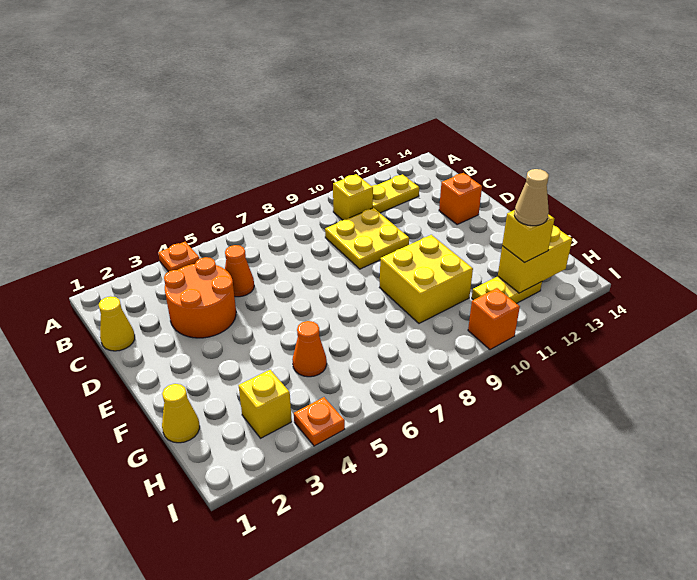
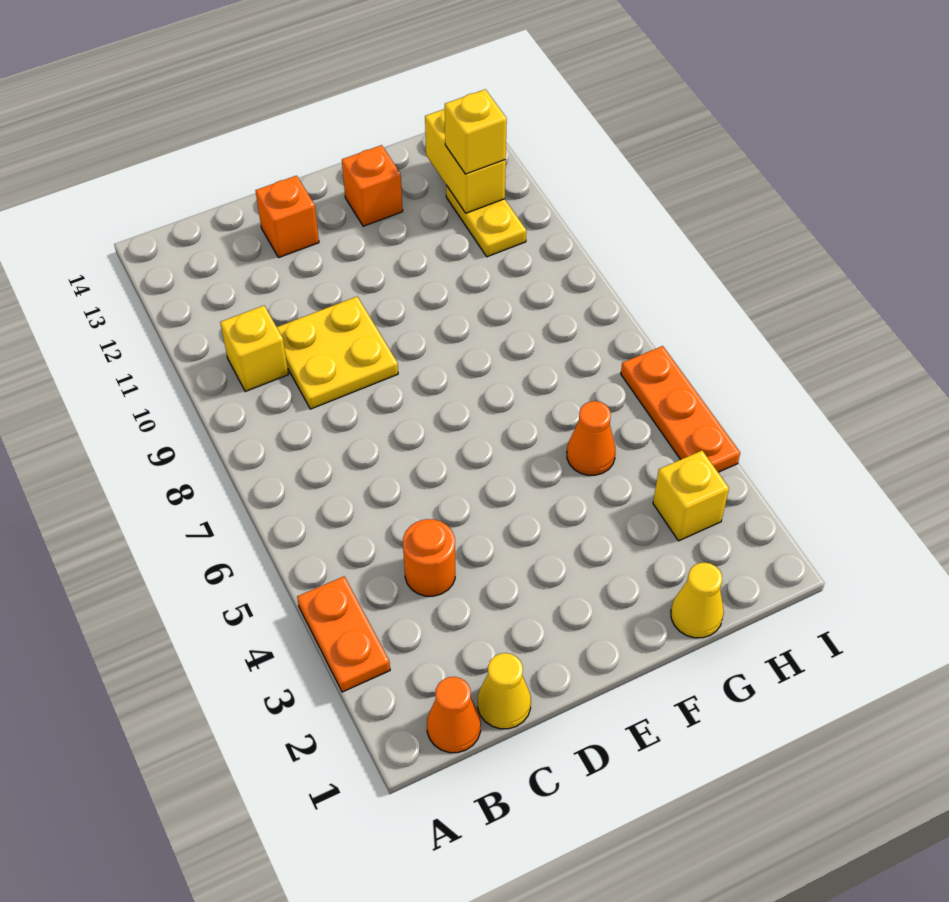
orange plate A4 level 1 -> orange plate A3:A4 level 1
yellow plate B11:B12 level 1 -> none
orange round brick C3:D4 level 1 -> orange round brick C4 level 1
orange cone C5 level 1 -> orange cone B1 level 1
yellow brick F9:G10 level 1 -> none
tan cone H12 level 4 -> none
orange plate I4 level 1 -> orange plate I4:I6 level 1
orange brick I10 level 1 -> orange brick F13 level 1

